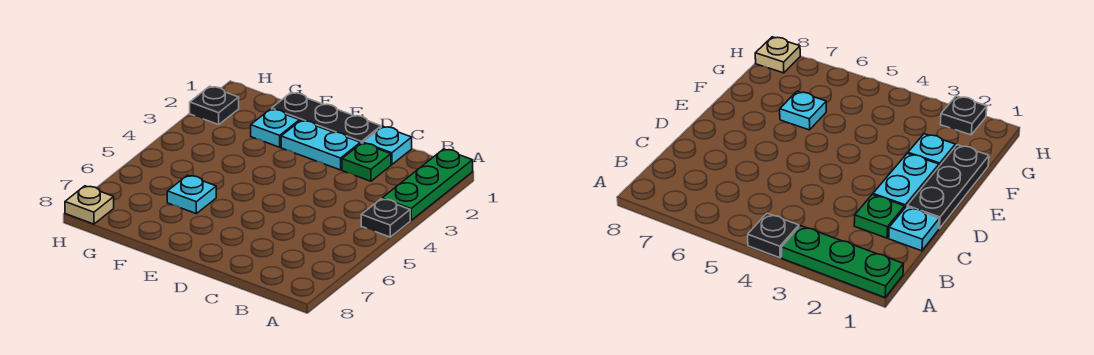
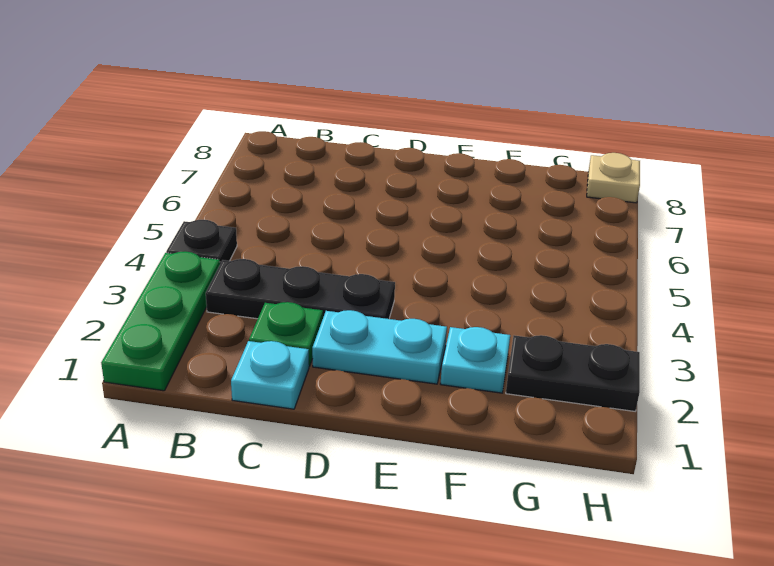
black plate D1:F1 level 1 -> black plate B3:D3 level 1
cyan plate F6 level 1 -> none
black plate H2 level 1 -> black plate G2:H2 level 1

